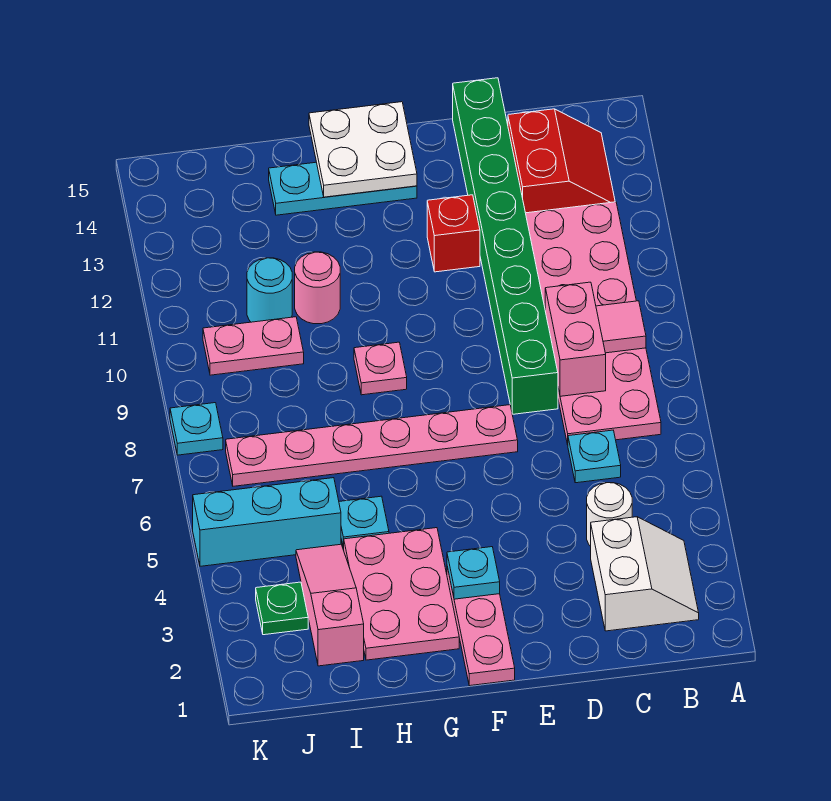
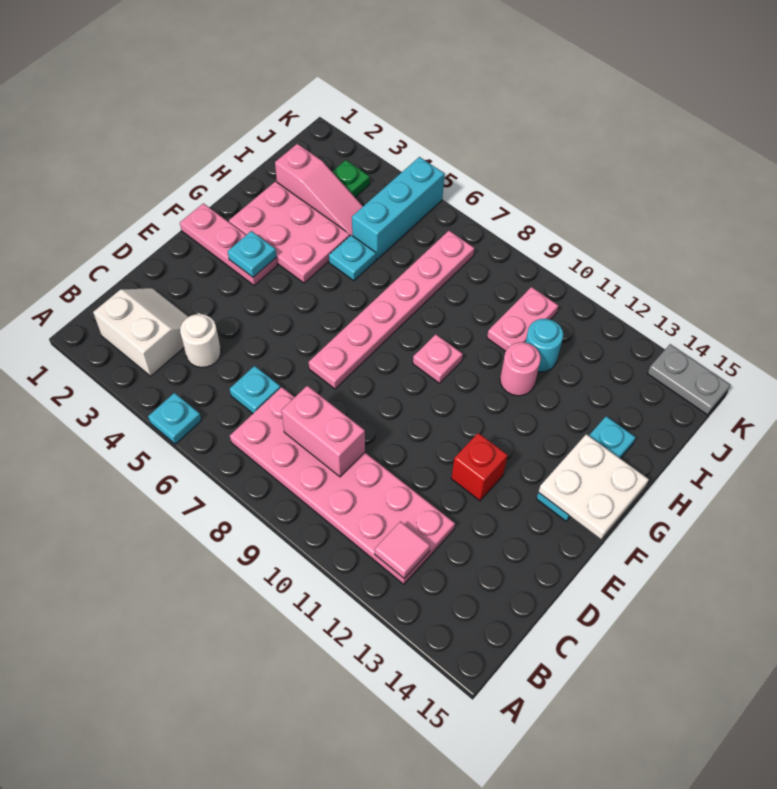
white slope B2:C3 level 1 top C -> white slope B2:C3 level 1 top B
pink tile B9 level 2 -> pink tile B12 level 2
red slope B13:C14 level 1 top C -> none
green brick D8:D15 level 1 -> none
cyan plate K8 level 1 -> cyan plate A5 level 1
none -> grey plate K14:K15 level 1

